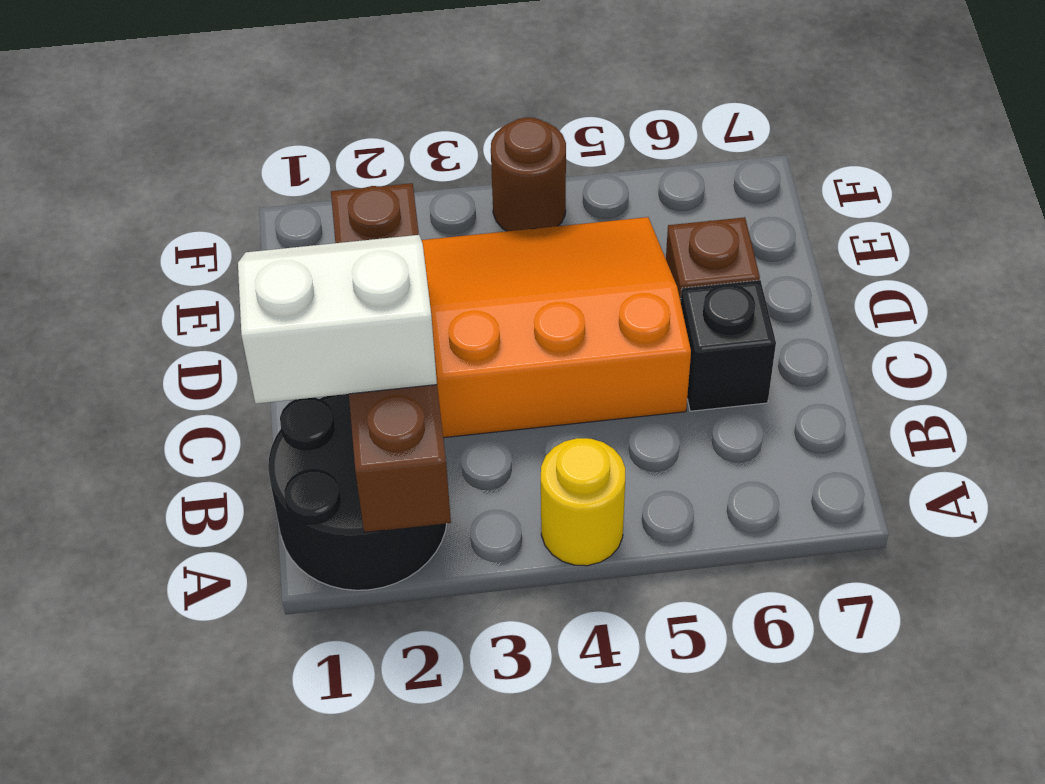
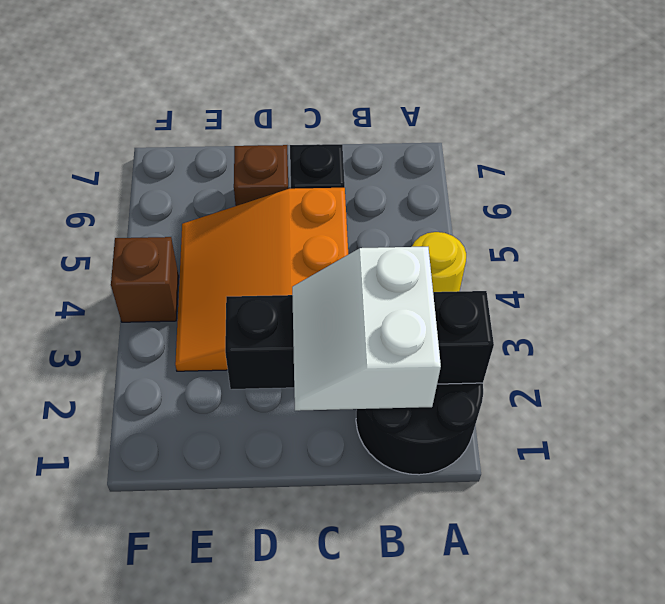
brown brick A2:D2 level 2 -> black brick A2:D2 level 2
brown round brick F4 level 1 -> brown brick F4 level 1

